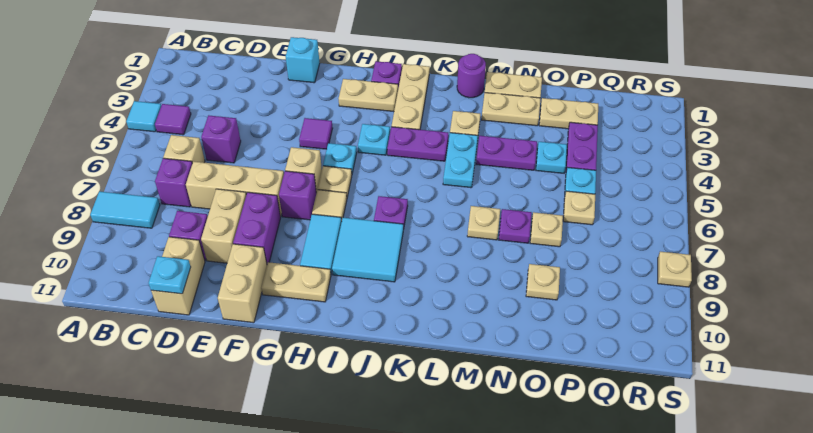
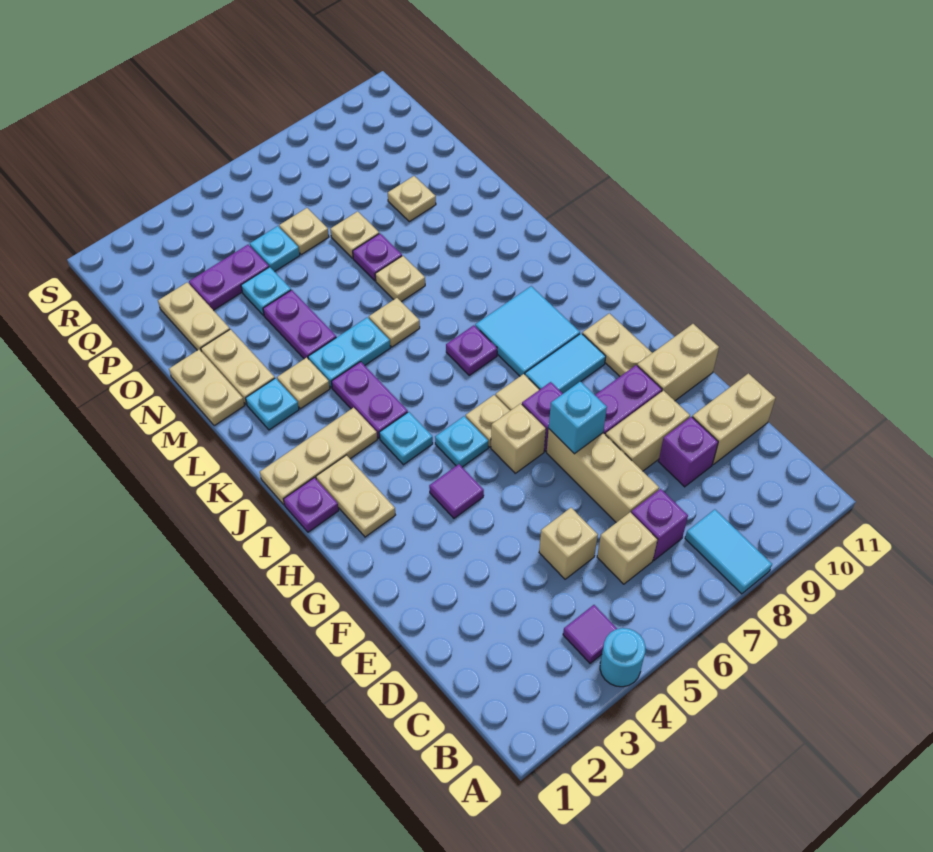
cyan tile A4 level 1 -> cyan round brick A4 level 1
purple brick D5 level 1 -> tan brick D5 level 1
cyan plate D11 level 2 -> cyan plate L2 level 1
cyan brick F1 level 1 -> cyan brick F7 level 2
purple round brick L1 level 1 -> none
tan plate S8 level 1 -> tan plate L6 level 1

